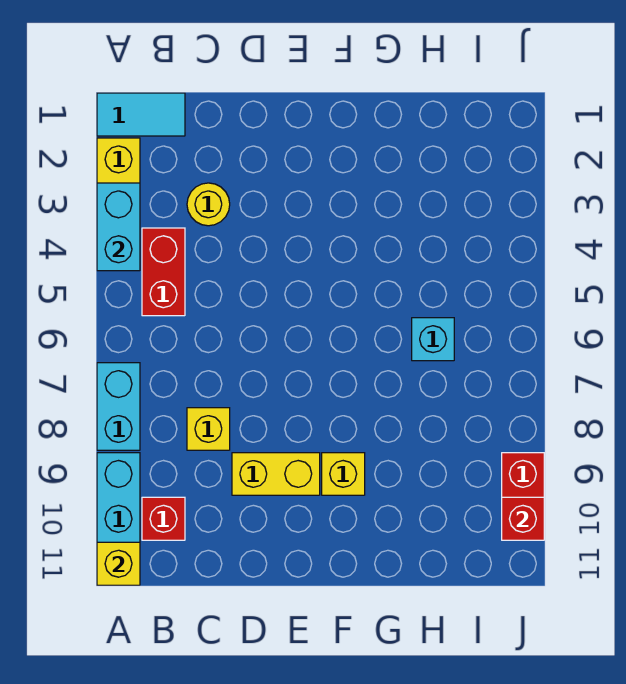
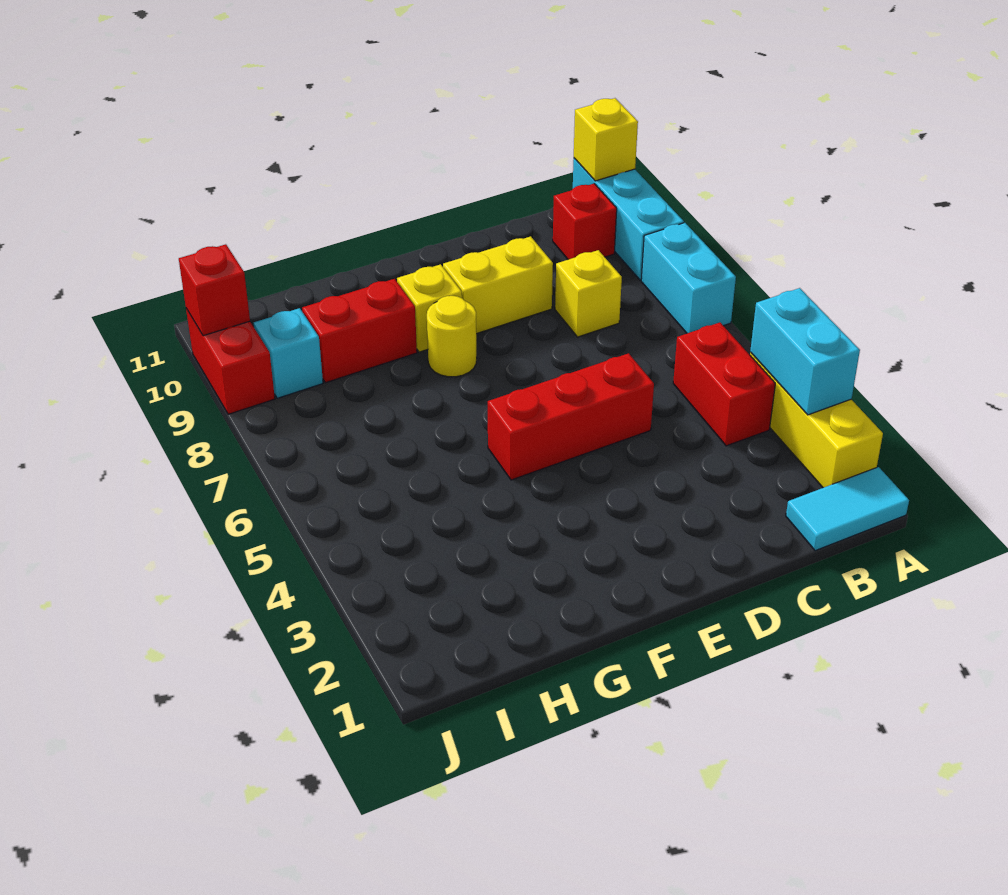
yellow round brick C3 level 1 -> yellow round brick F8 level 1
none -> red brick D5:F5 level 1
none -> red brick G9:H9 level 1
cyan brick H6 level 1 -> cyan brick I9 level 1

